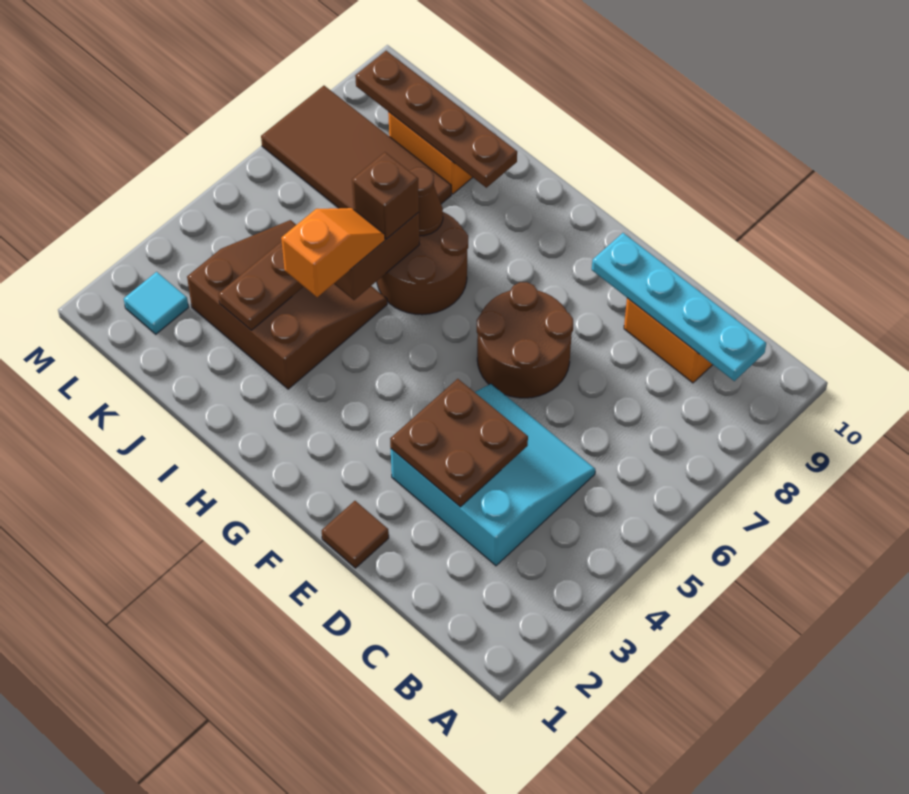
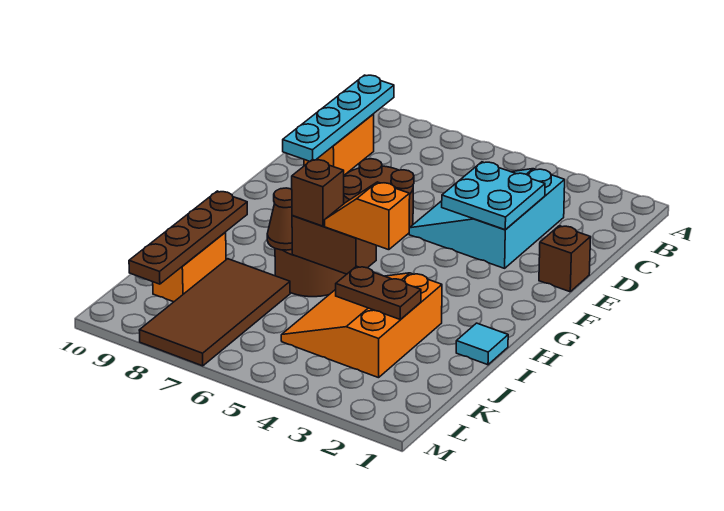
brown plate D3:E4 level 2 -> cyan plate D3:E4 level 2
brown tile E1 level 1 -> brown brick E1 level 1
brown slope I3:K5 level 1 top 3 -> orange slope I3:K5 level 1 top 3
cyan tile L2 level 1 -> cyan tile I1 level 1

